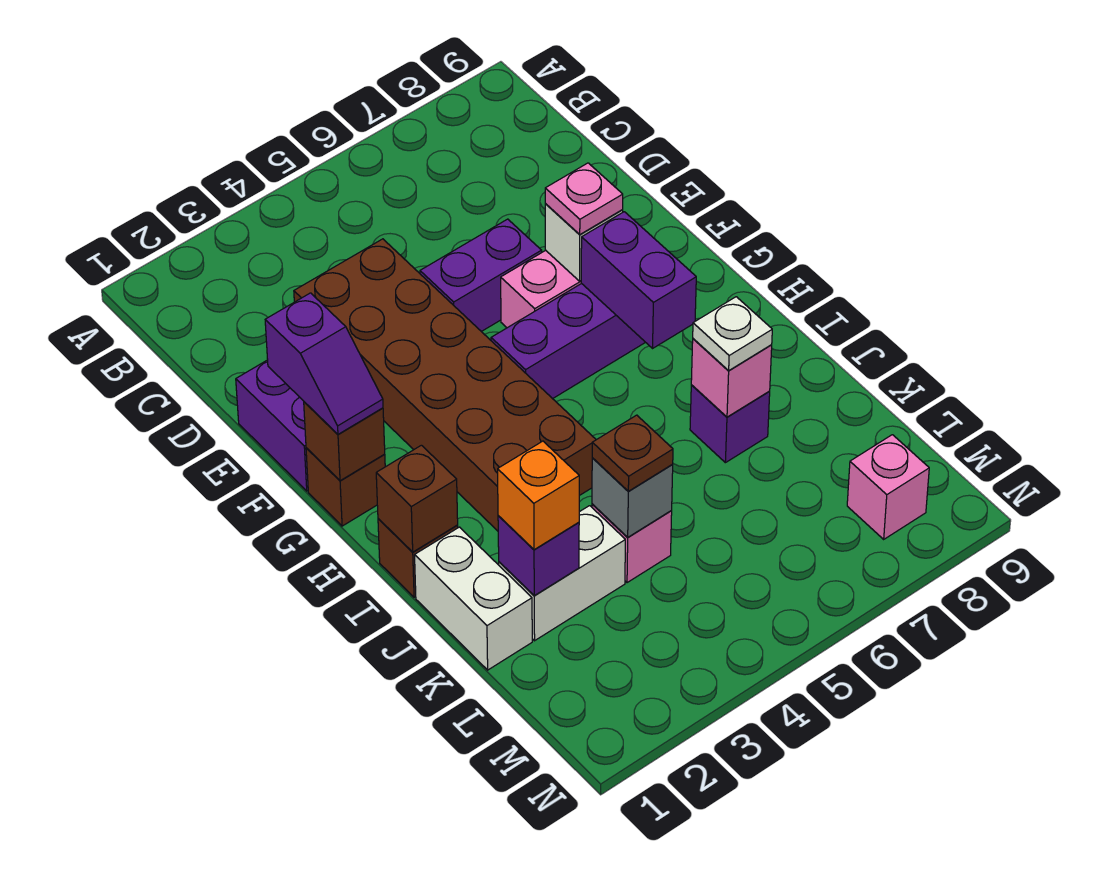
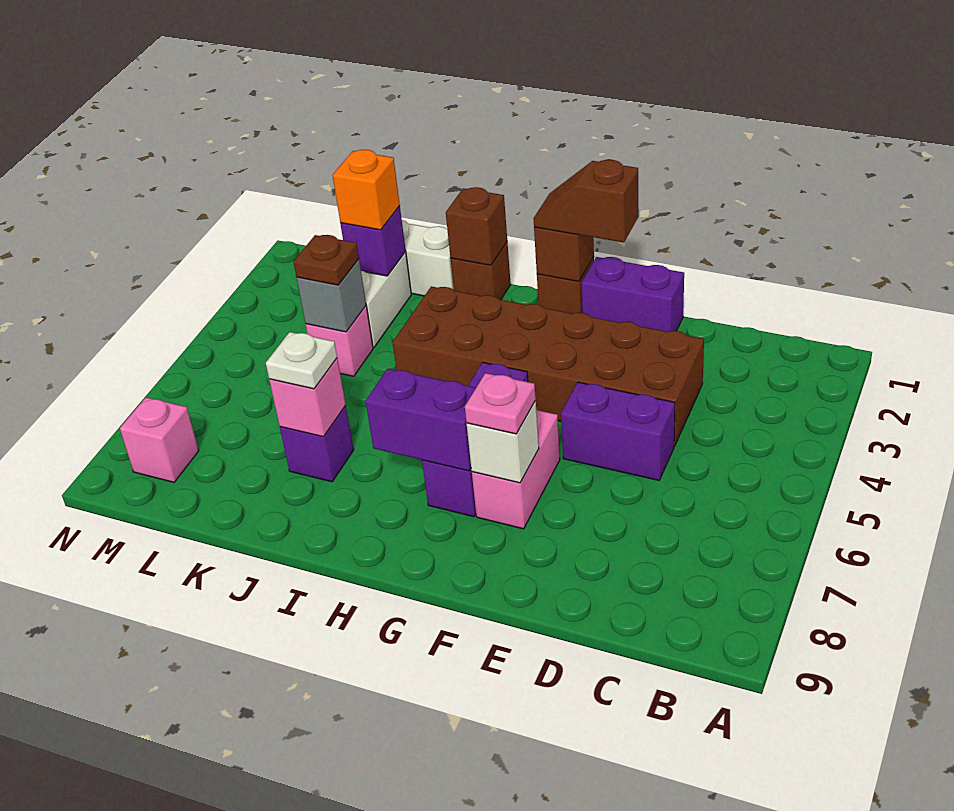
purple brick E5:E6 level 1 -> purple brick D5:E5 level 1
purple slope F1:G1 level 3 top F -> brown slope F1:G1 level 3 top F

